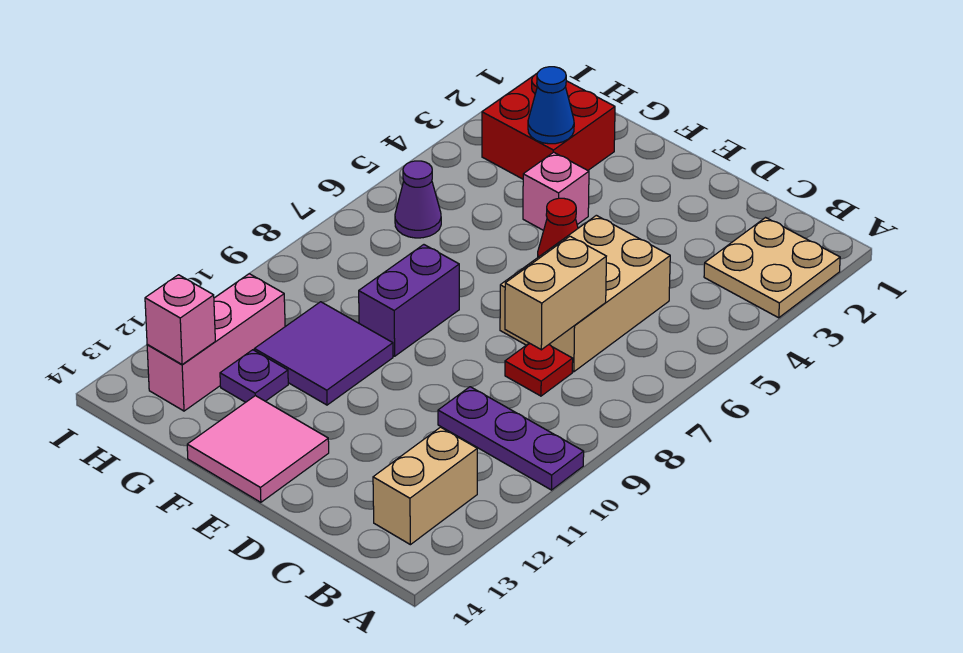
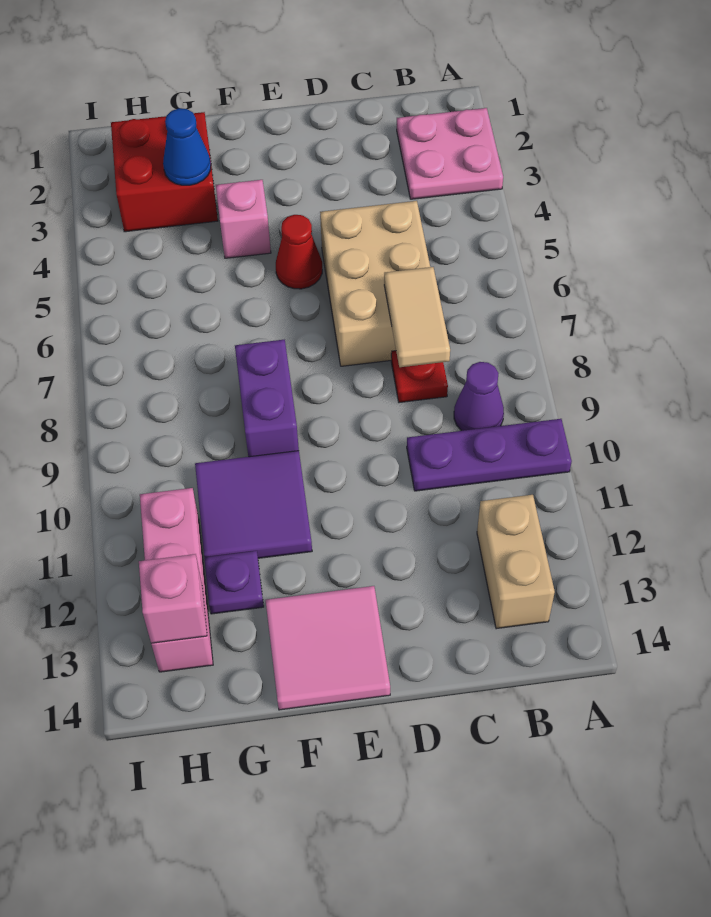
tan plate A2:B3 level 1 -> pink plate A2:B3 level 1
tan brick C7:C8 level 2 -> tan tile C7:C8 level 2
purple cone H6 level 1 -> purple cone B9 level 1

